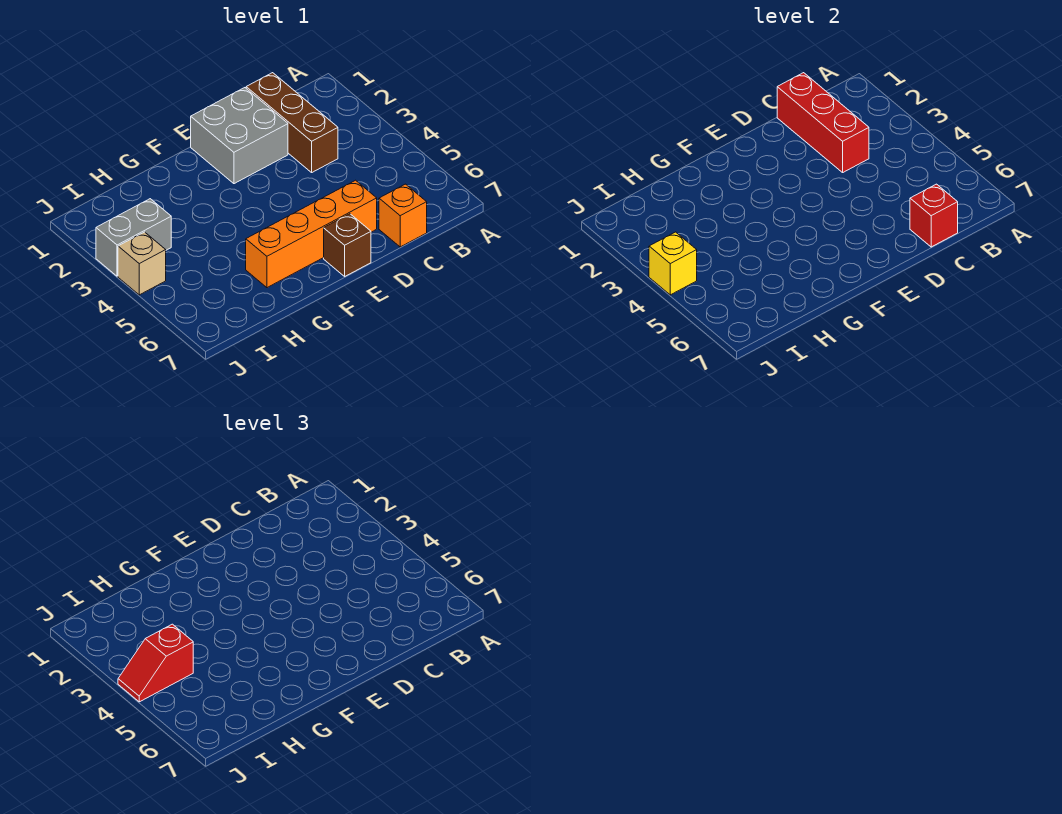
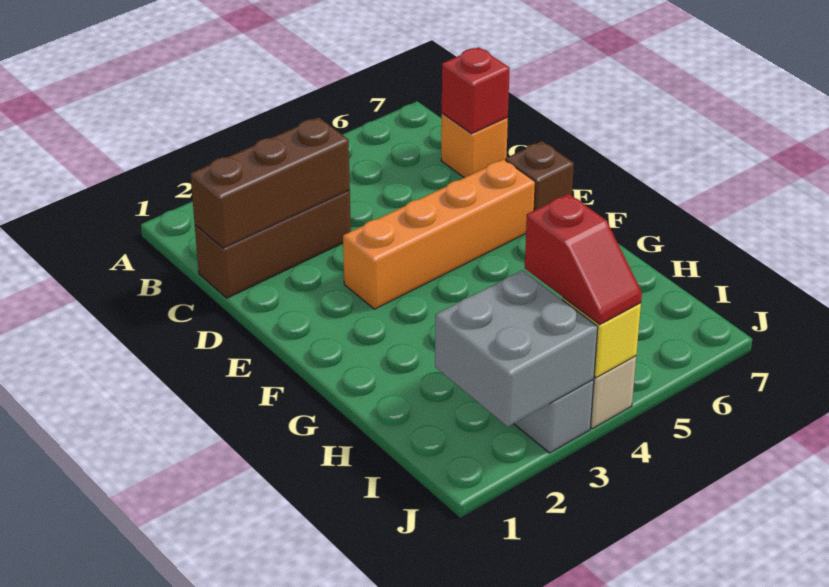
red brick C1:C3 level 2 -> brown brick C1:C3 level 2
grey brick D1:E2 level 1 -> grey brick I2:J3 level 2
orange brick D6:G6 level 1 -> orange brick E3:E6 level 1

